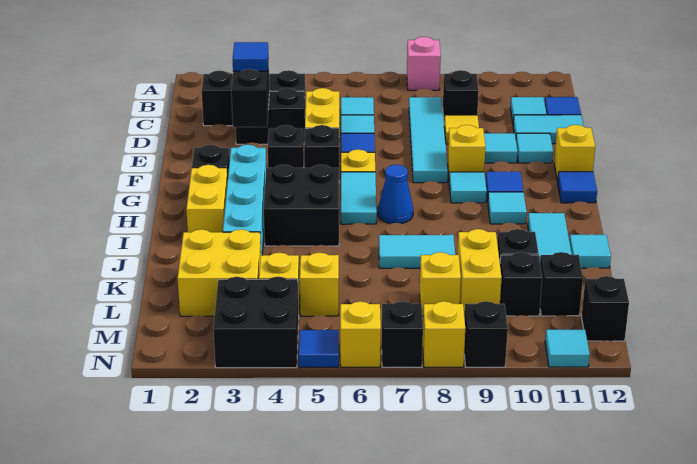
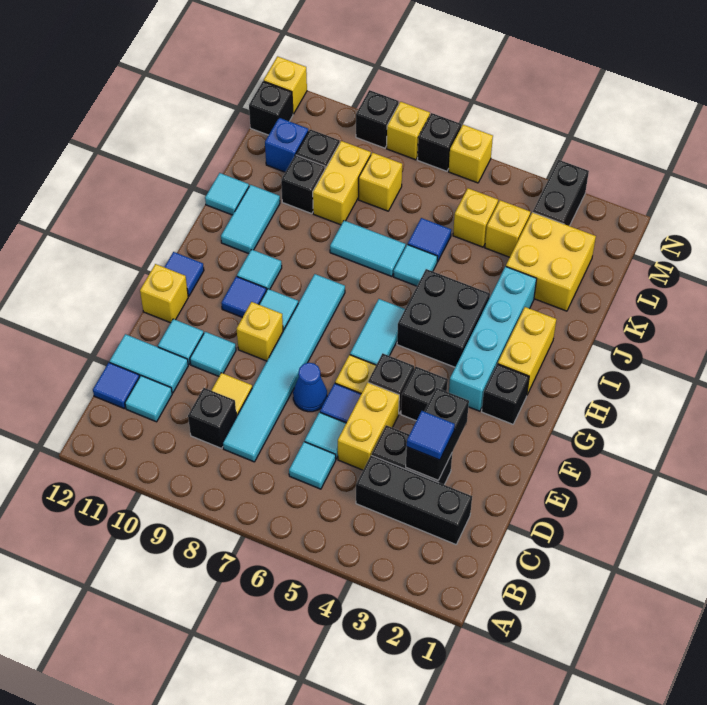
pink brick A8 level 1 -> none
cyan tile C8:F8 level 1 -> cyan tile C8:H8 level 1
blue cone H7 level 1 -> blue cone E7 level 1
black brick L11 level 1 -> blue brick L11 level 1
black brick M3:N4 level 1 -> black brick M3:N3 level 1
blue tile N5 level 1 -> blue tile K6 level 1
cyan tile N11 level 1 -> cyan tile J6 level 1
none -> yellow brick N12 level 1

